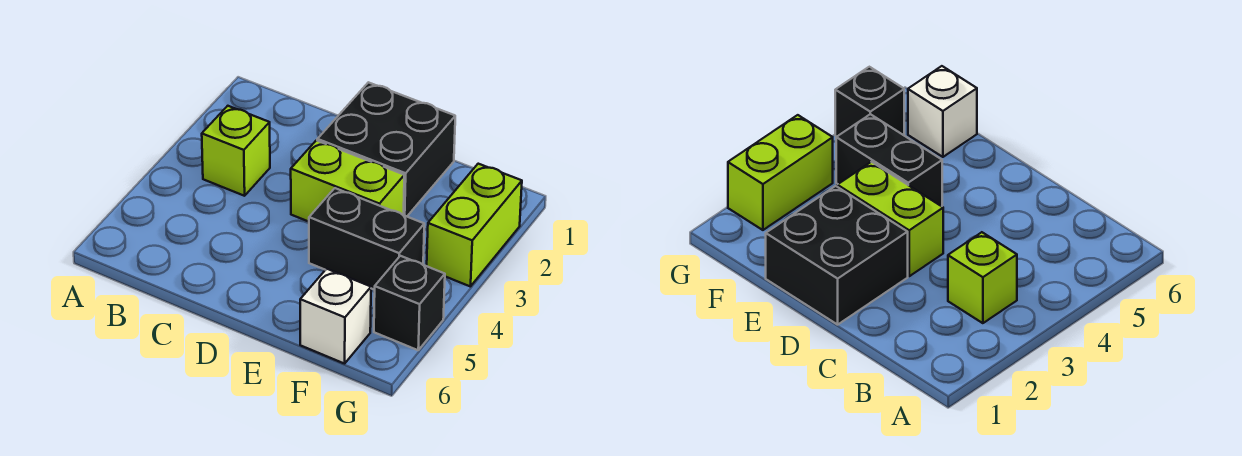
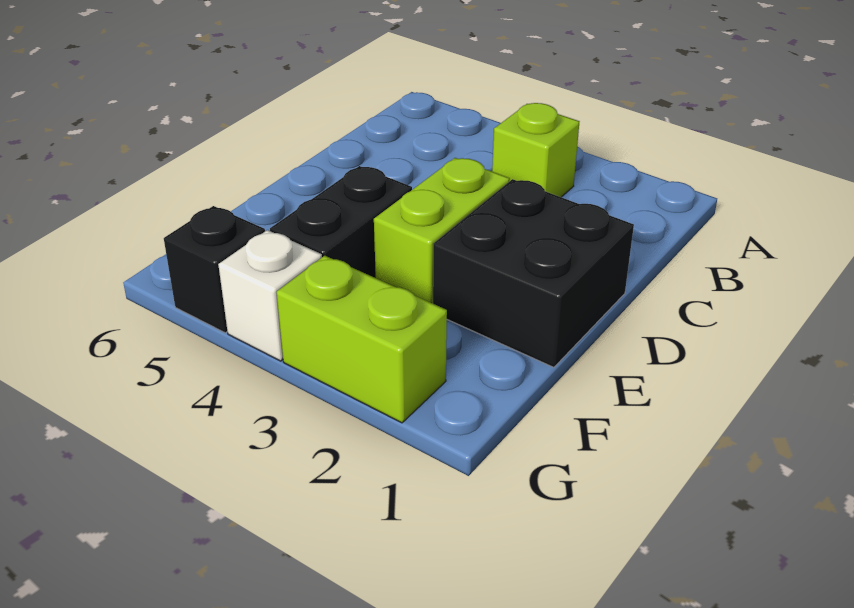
white brick F6 level 1 -> white brick G4 level 1

